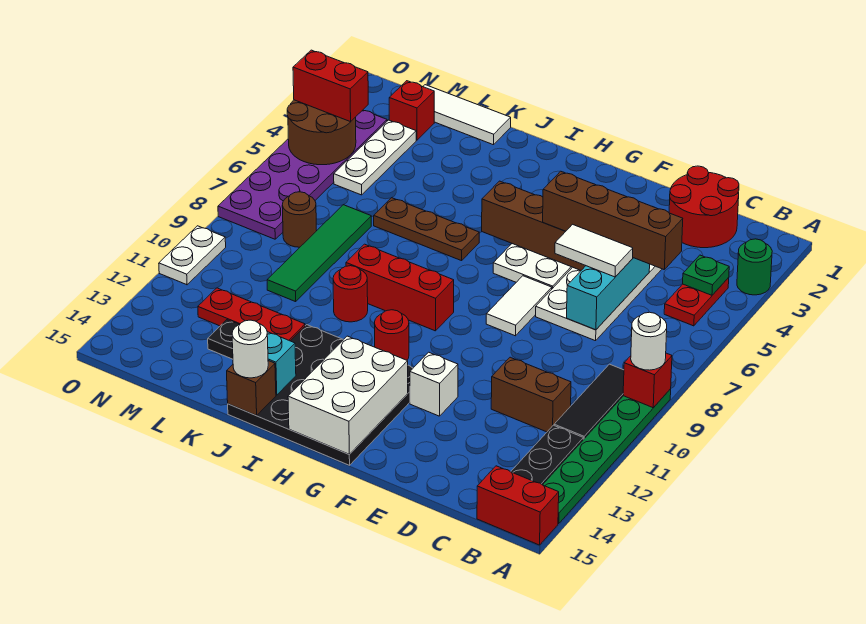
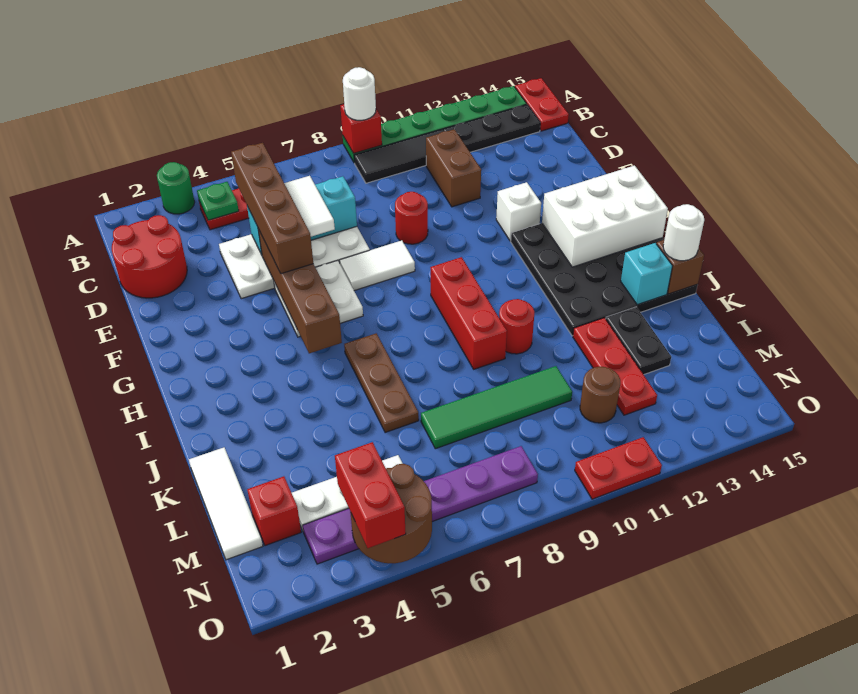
red brick A15:B15 level 1 -> red plate A15:B15 level 1
red round brick H11 level 1 -> red round brick E9 level 1
brown round brick M8 level 1 -> brown round brick M11 level 1
purple plate N3:O8 level 1 -> purple plate N3:N8 level 1
white plate O10:O11 level 1 -> red plate O10:O11 level 1

